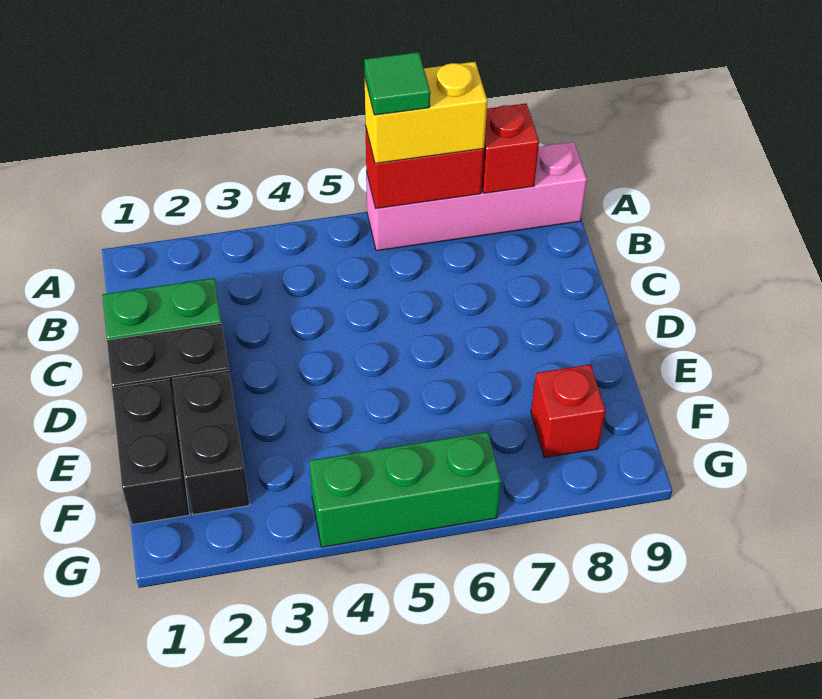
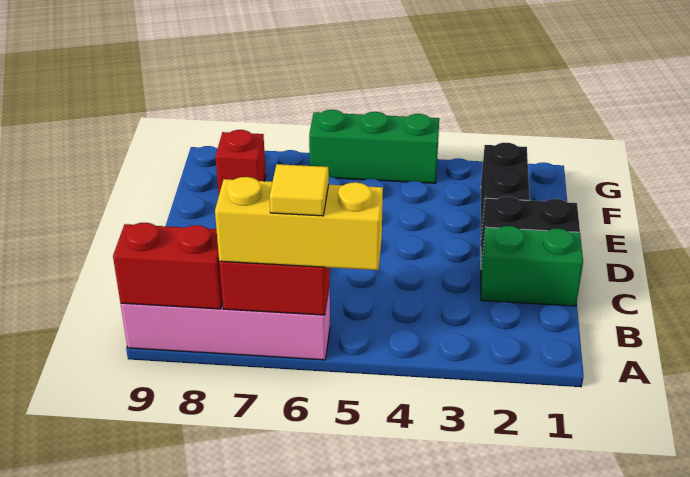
yellow brick A6:A7 level 3 -> yellow brick A5:A7 level 3
green tile A6 level 4 -> yellow tile A6 level 4
red brick A8 level 2 -> red brick A8:A9 level 2
black brick E1:F1 level 1 -> none

